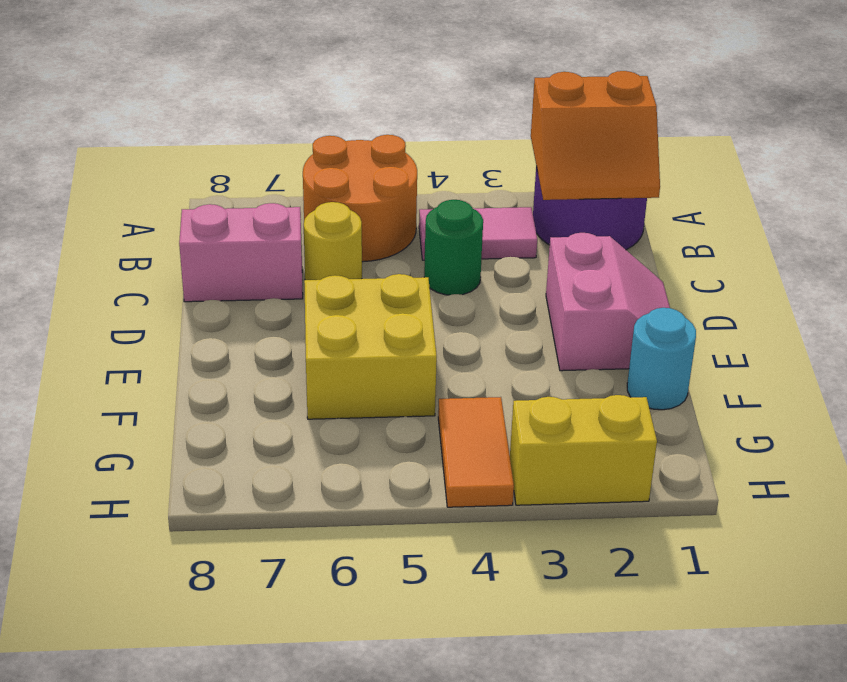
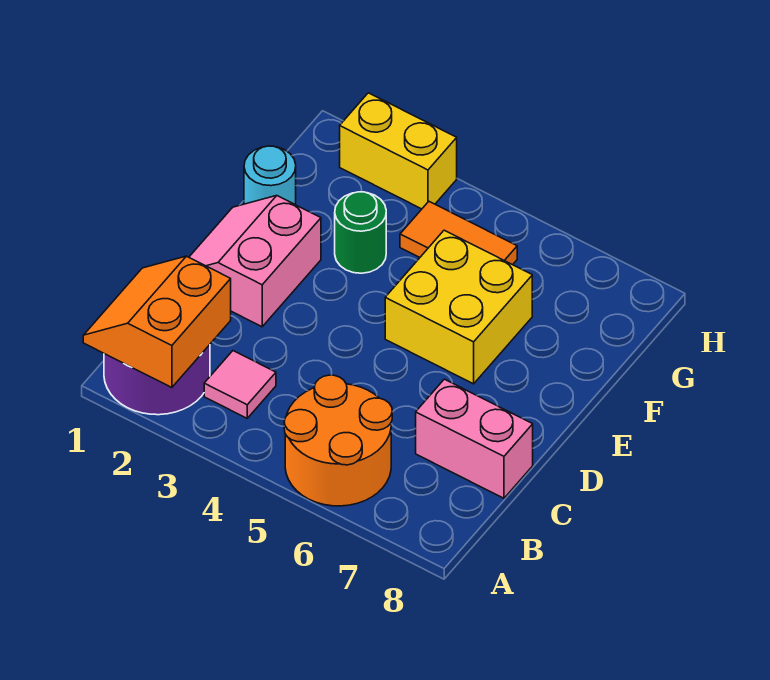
orange slope A1:B2 level 2 top A -> orange slope A1:B2 level 2 top 2
pink tile B3:B4 level 1 -> pink tile B3 level 1
green round brick C4 level 1 -> green round brick F3 level 1
yellow round brick C6 level 1 -> none
orange tile G4:H4 level 1 -> orange tile G4:G5 level 1

